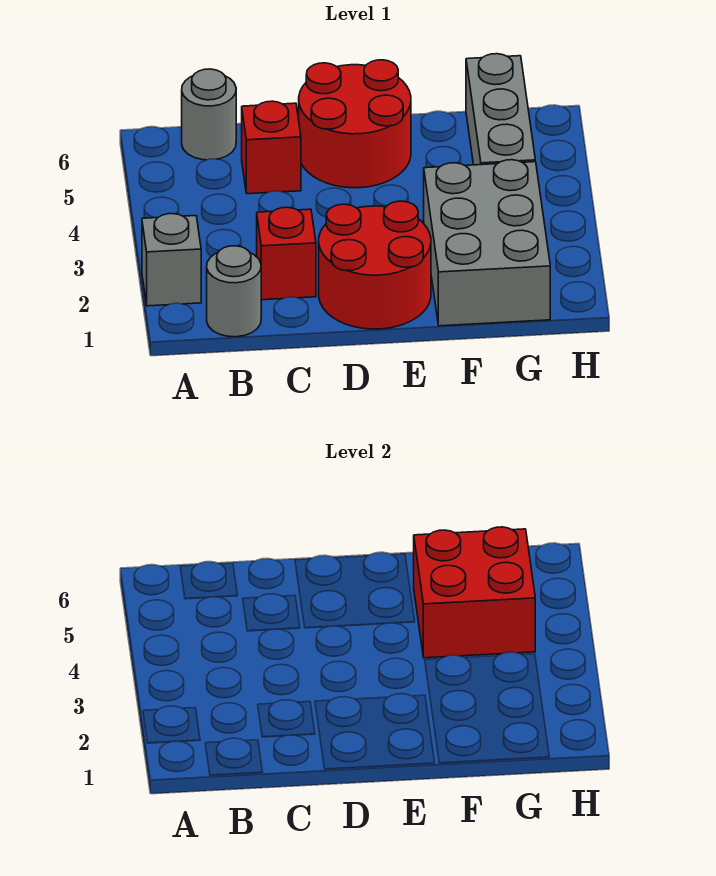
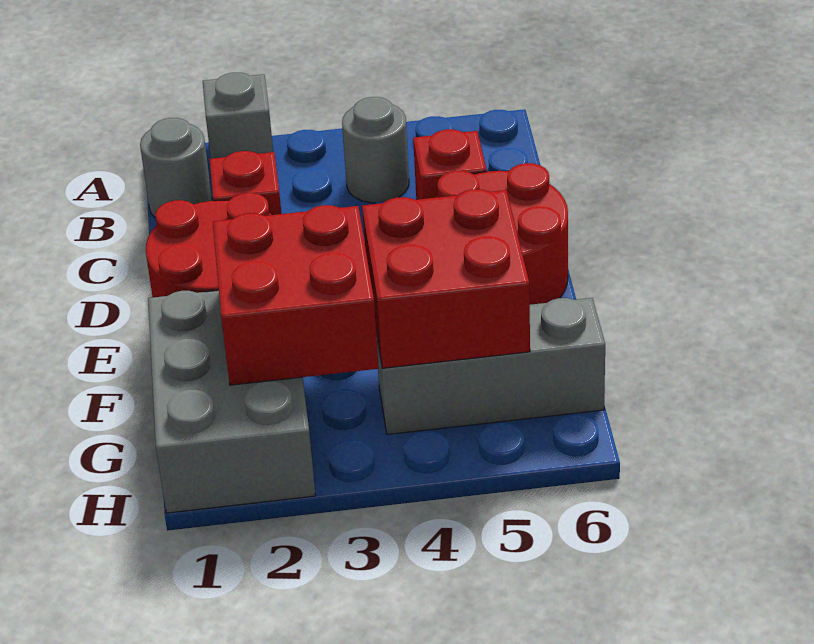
grey round brick B6 level 1 -> grey round brick B4 level 1
grey brick F1:G3 level 1 -> grey brick F1:H2 level 1
none -> red brick F2:G3 level 2

